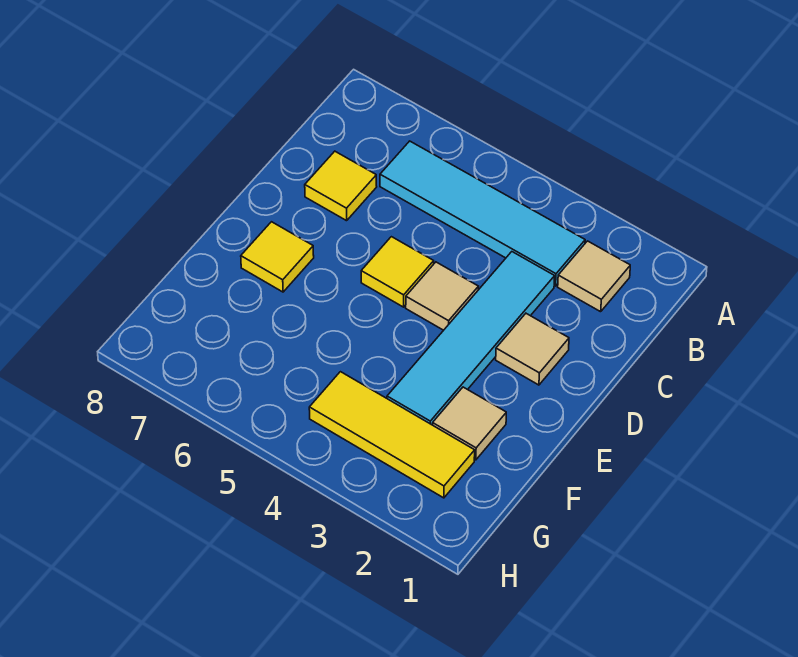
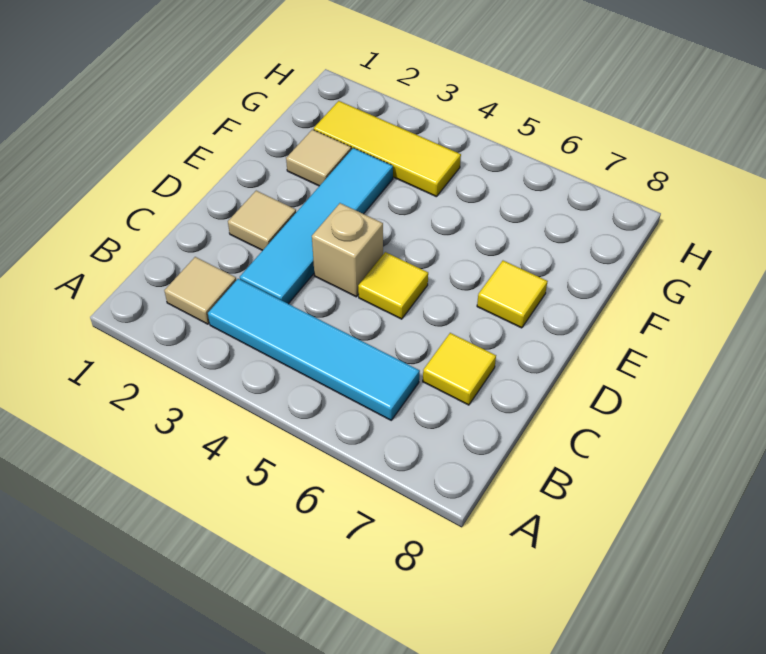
tan tile D4 level 1 -> tan brick D4 level 1

